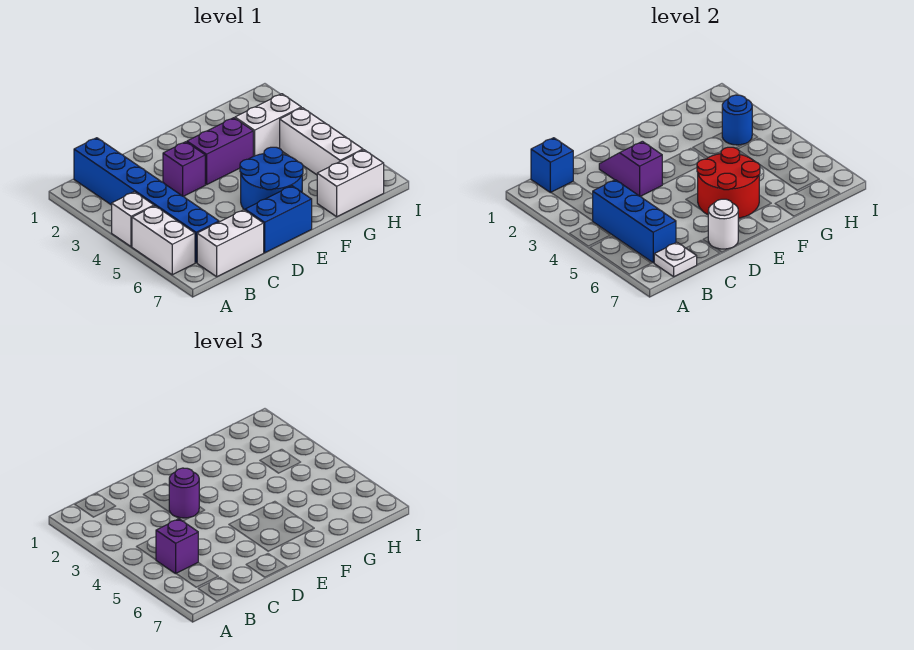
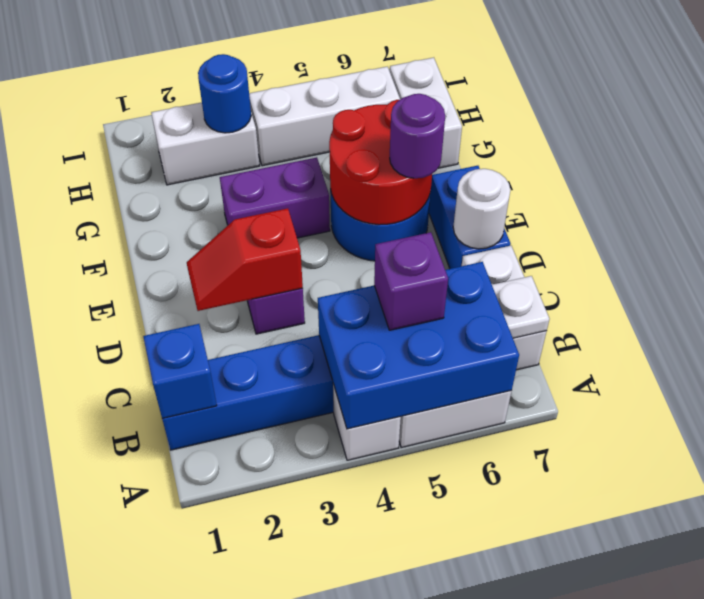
blue brick B4:B6 level 2 -> blue brick A4:B6 level 2
purple slope D2:D3 level 2 top 3 -> red slope D2:D3 level 2 top 3
purple round brick D3 level 3 -> purple round brick E6 level 3
purple brick E3:F3 level 1 -> purple brick F3:F4 level 1
white brick G3:H3 level 1 -> white brick H2:H3 level 1

